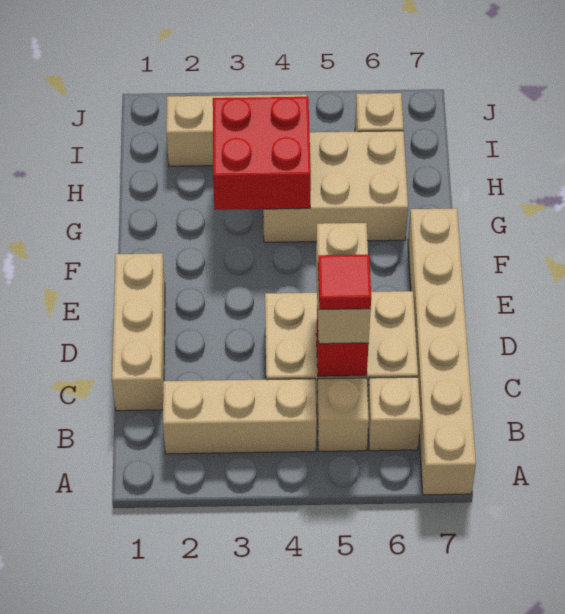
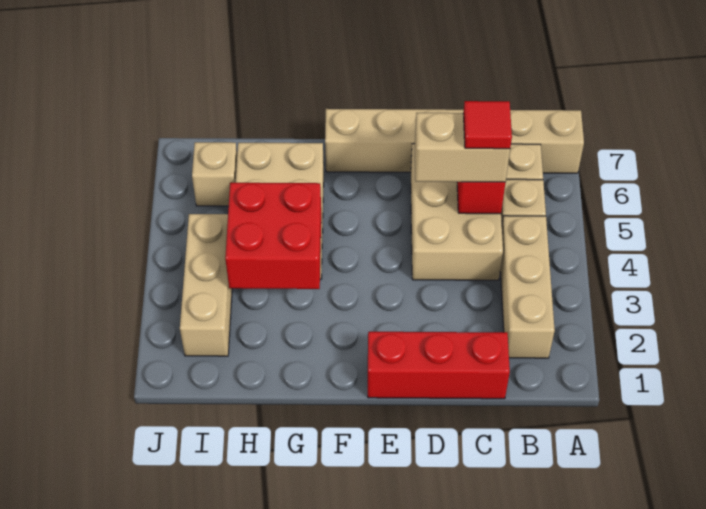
tan brick C1:E1 level 1 -> red brick C1:E1 level 1

